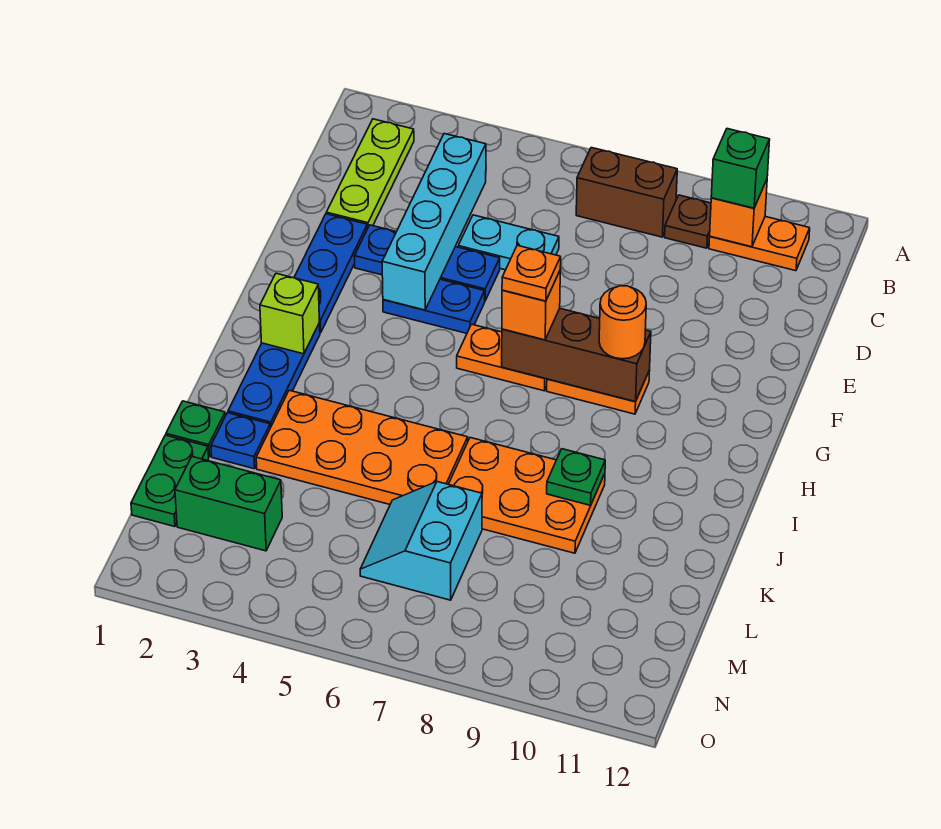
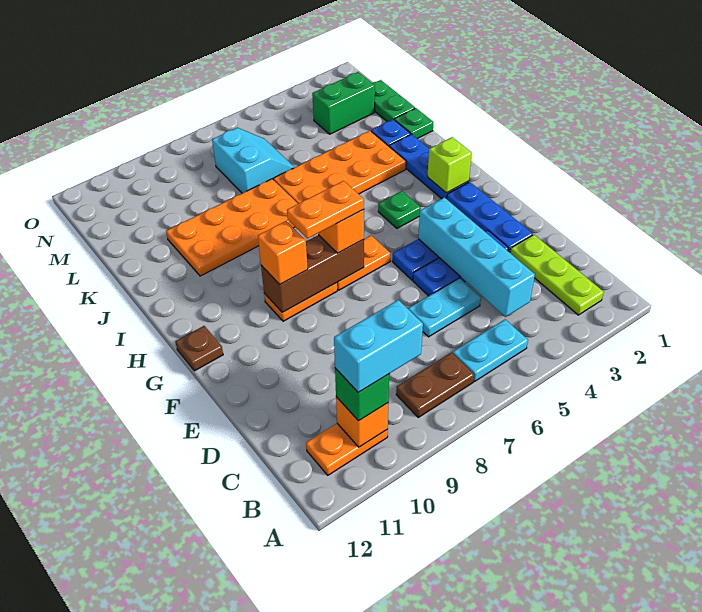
none -> cyan plate B5:B6 level 1
brown brick B7:B8 level 1 -> brown plate B7:B8 level 1
brown plate B9 level 1 -> brown plate G12 level 1
none -> cyan brick B9:B10 level 4
orange plate G7 level 4 -> orange plate G7:G8 level 4
orange round brick G9 level 3 -> orange brick G9 level 3
orange plate J7:K9 level 1 -> orange plate J7:K10 level 1
green plate J9 level 2 -> green plate H4 level 1

